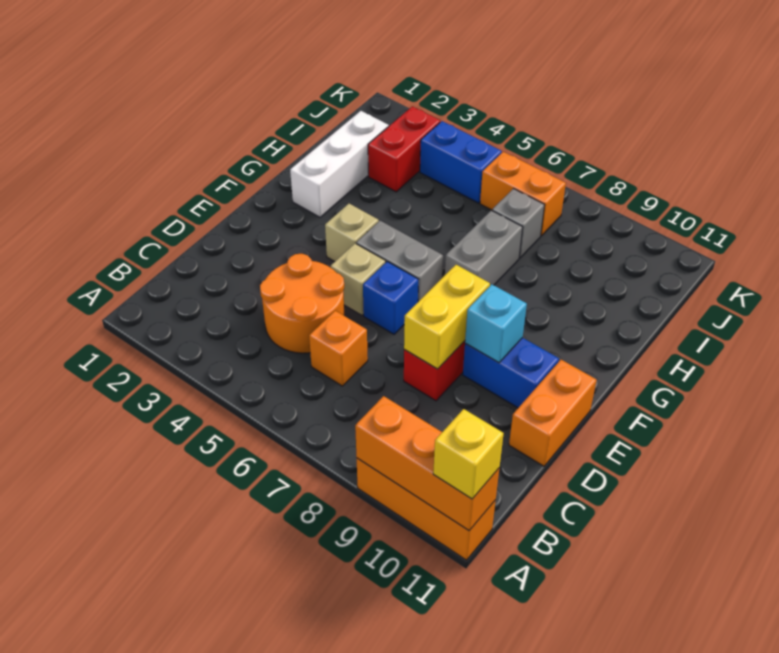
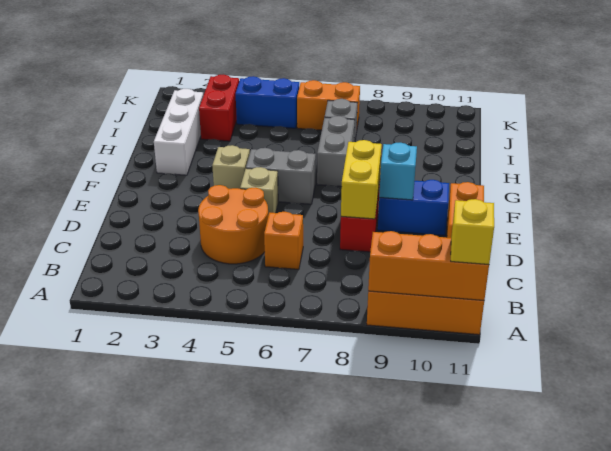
blue brick E6 level 1 -> none

